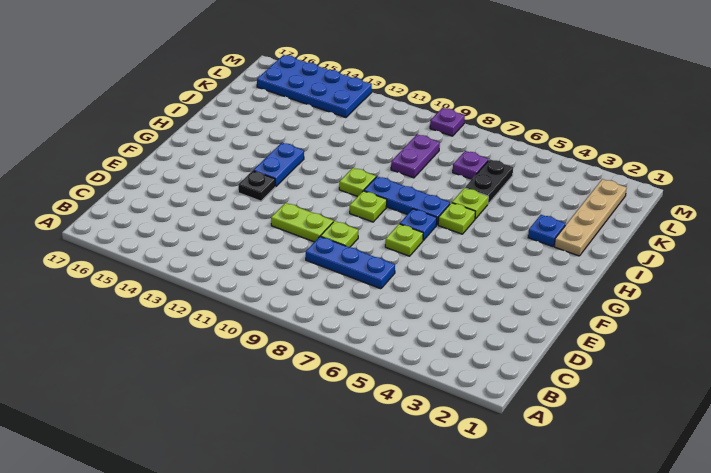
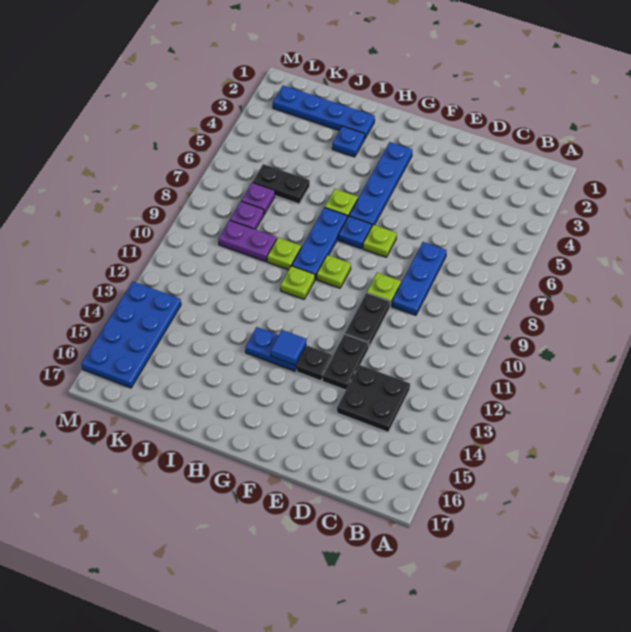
none -> black plate C13:D14 level 1
lime plate E10:E11 level 1 -> black plate E10:E11 level 1
none -> black plate E12:E13 level 1
none -> blue plate G3:G6 level 1
none -> blue tile G13 level 2
tan plate I2:L2 level 1 -> blue plate I2:L2 level 1
lime plate I6 level 1 -> lime plate I9 level 1
purple plate M9 level 1 -> purple plate K8 level 1

